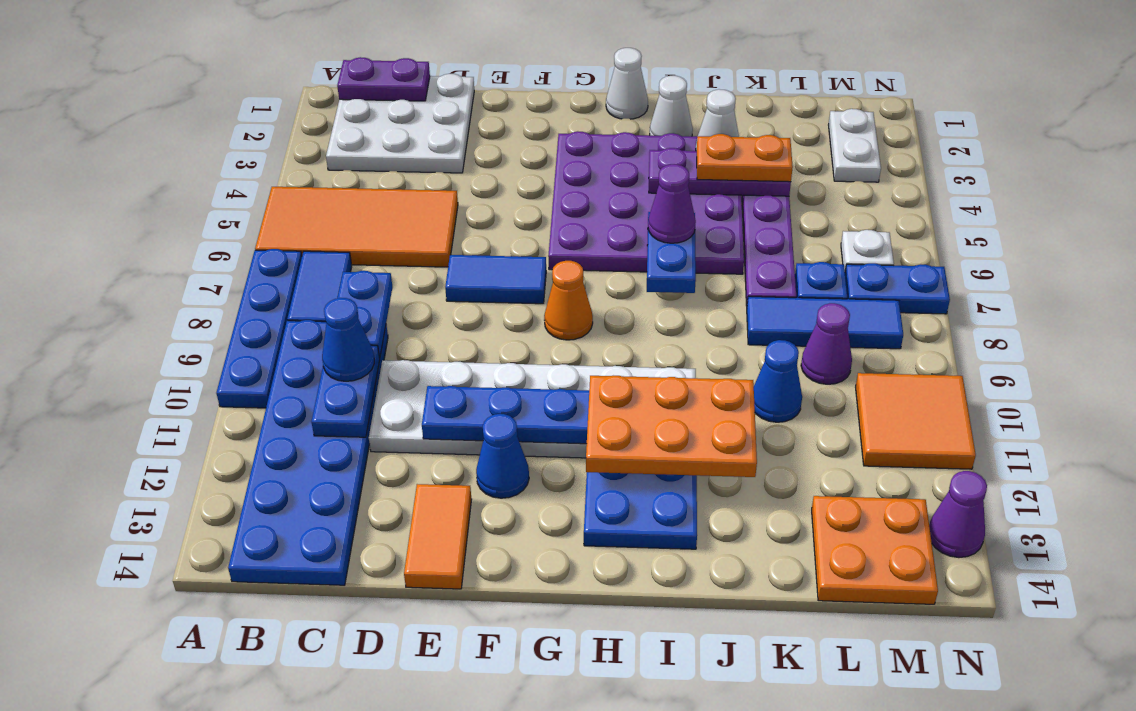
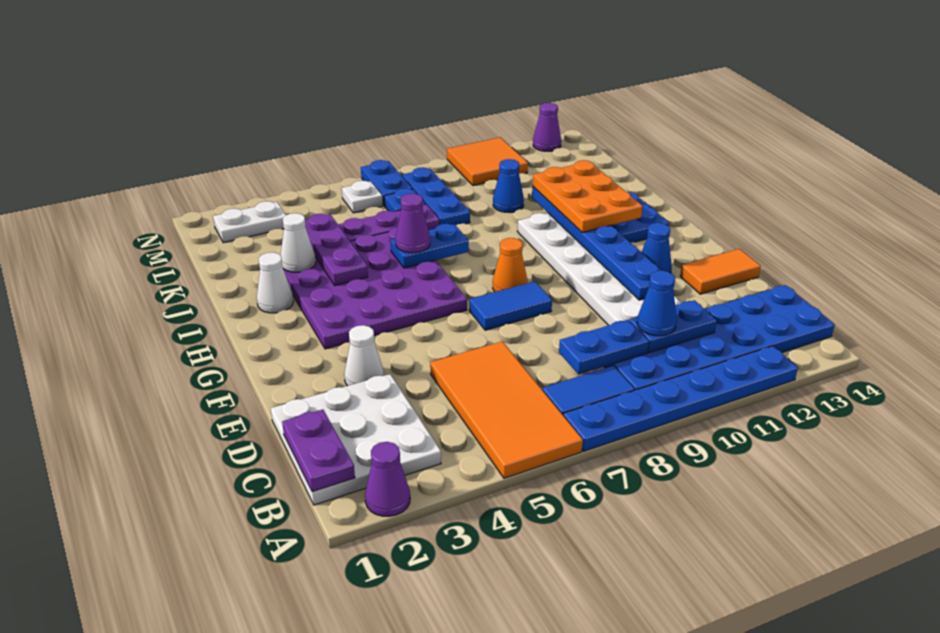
blue plate A7:A10 level 1 -> blue plate A7:A12 level 1
blue tile E7:F7 level 1 -> blue tile F7:F8 level 1
white cone H1 level 1 -> white cone E3 level 1
orange plate J4:K4 level 3 -> none
blue tile K8:M8 level 1 -> blue plate K8:M8 level 1
purple cone L9 level 1 -> purple cone A2 level 1
orange plate L13:M14 level 1 -> none

